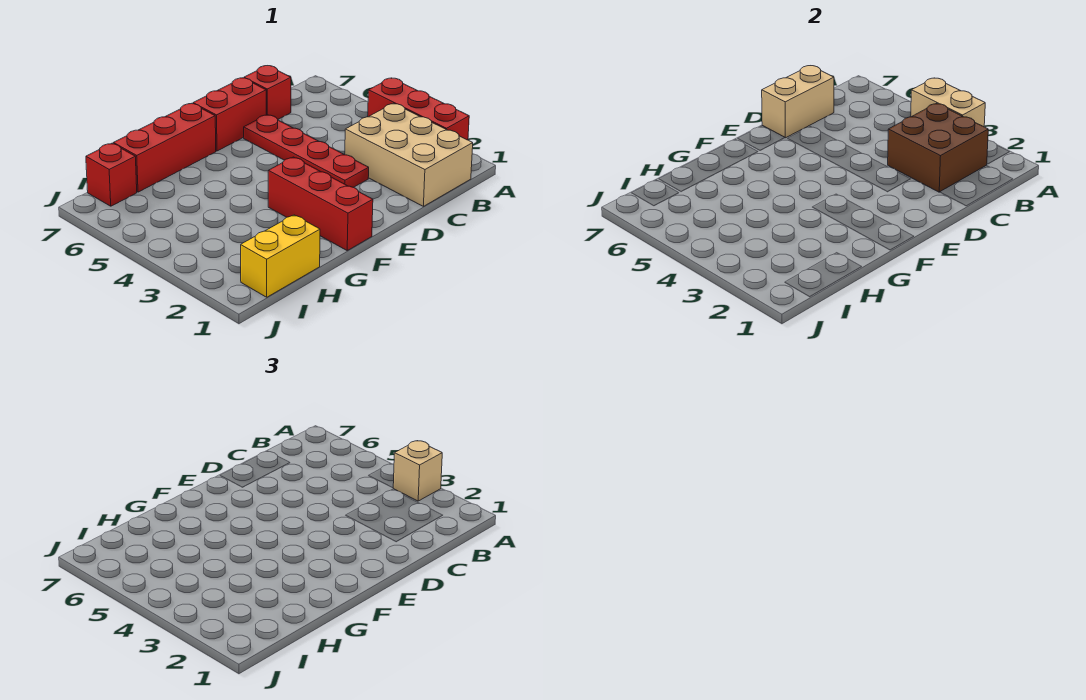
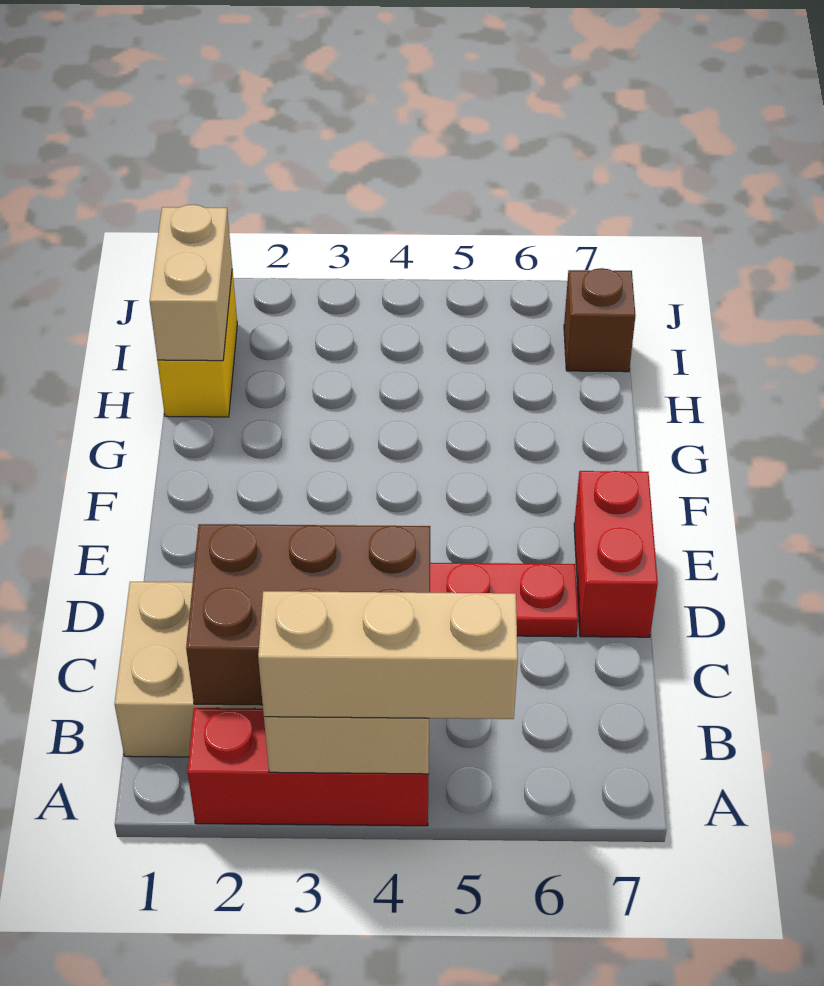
tan brick A3 level 3 -> tan brick A3:A5 level 3
brown brick B2:C3 level 2 -> brown brick B2:C4 level 2
red brick C7 level 1 -> none
tan brick C7:D7 level 2 -> tan brick H1:I1 level 2
red brick F1:F3 level 1 -> none
red brick F7:H7 level 1 -> none
red brick I7 level 1 -> brown brick I7 level 1

